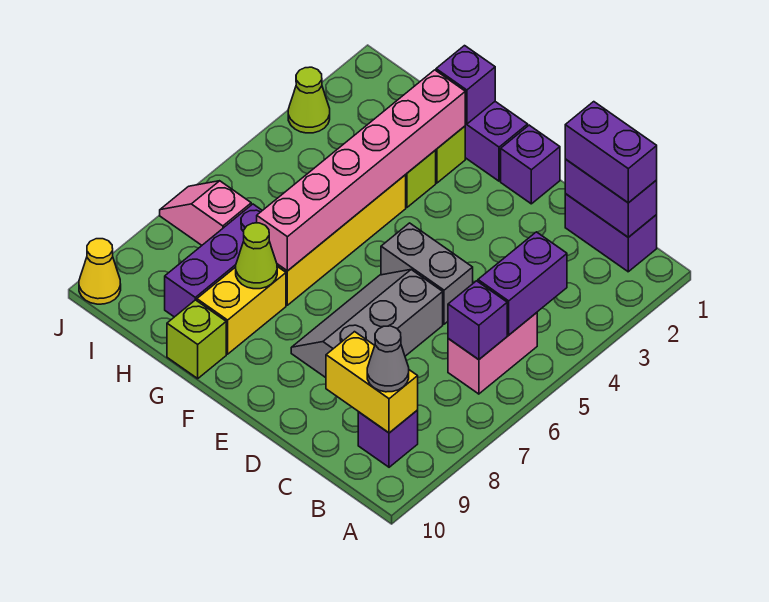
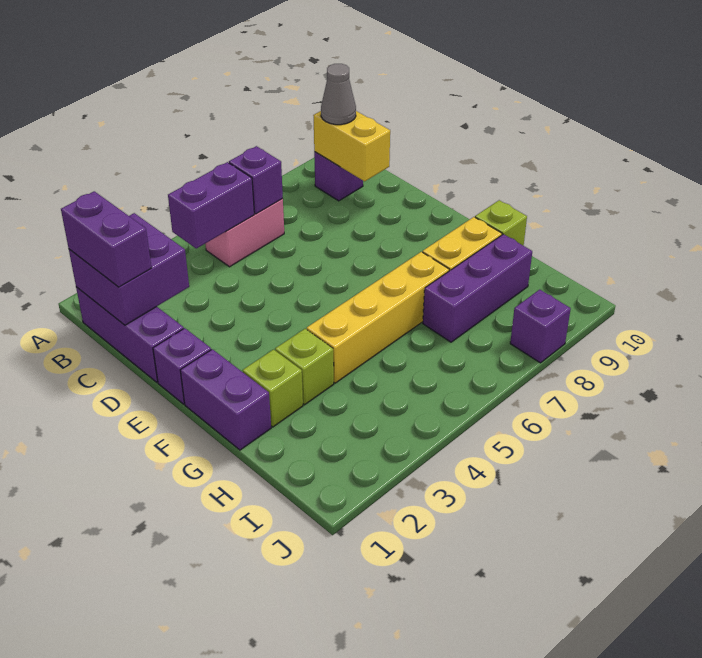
purple brick B1:C1 level 1 -> purple brick B1:D1 level 1
purple brick B1:C1 level 2 -> purple brick B1:C2 level 2
grey brick D5:E5 level 1 -> none
grey slope D6:E8 level 1 top D -> none
purple brick G1 level 2 -> purple brick J8 level 1
pink brick G2:G7 level 2 -> none
lime cone G8 level 2 -> none
pink slope I7:J7 level 1 top I -> none
lime cone J3 level 1 -> none
yellow cone J10 level 1 -> none

